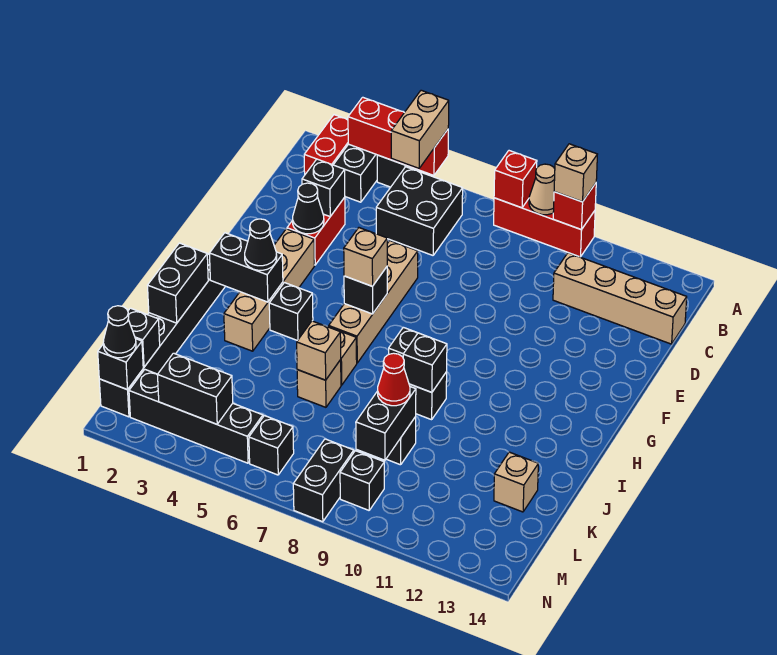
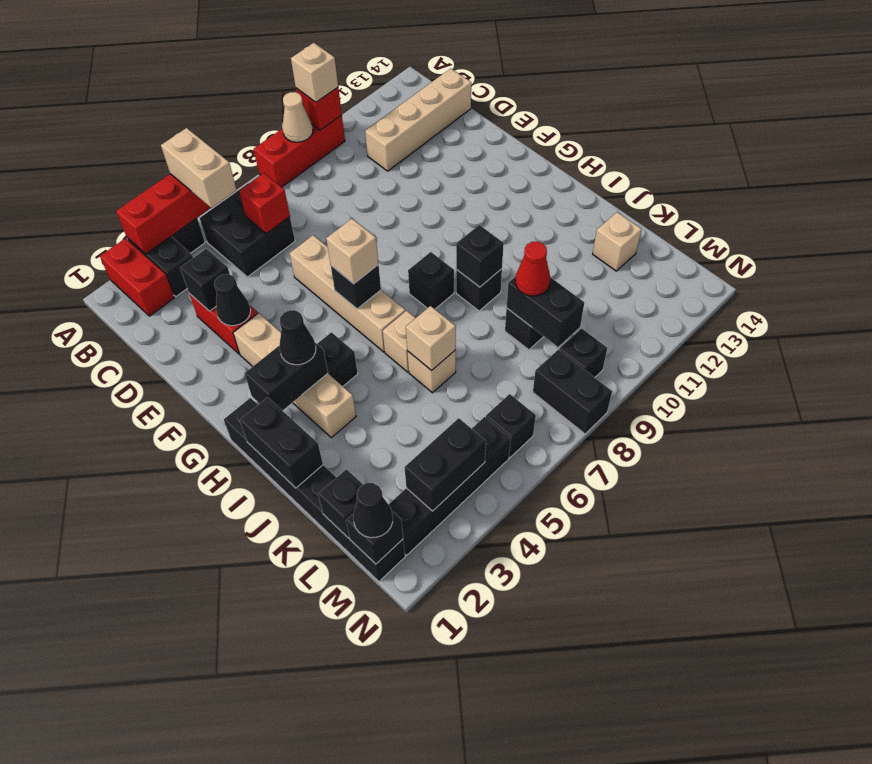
red brick A8 level 2 -> red brick C6 level 2

